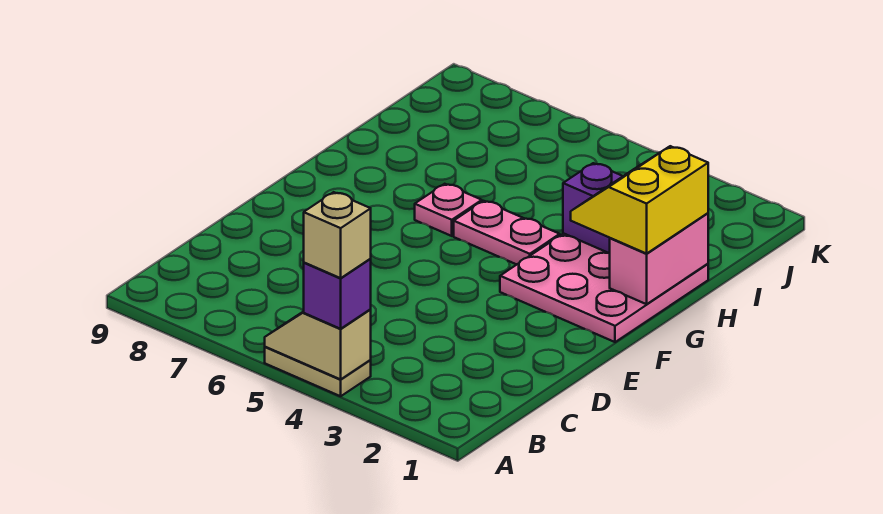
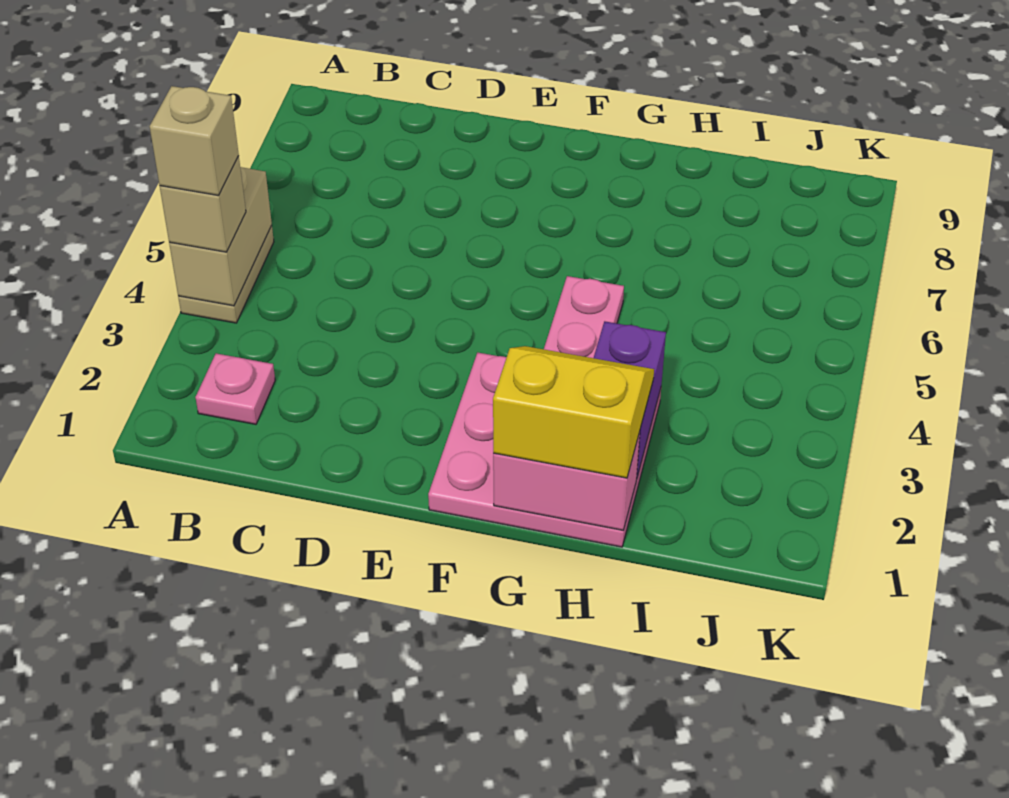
tan slope A4:A5 level 2 top 4 -> tan brick A4:A5 level 2
purple brick A4 level 3 -> tan brick A4 level 3
pink plate G6 level 1 -> pink plate B2 level 1

